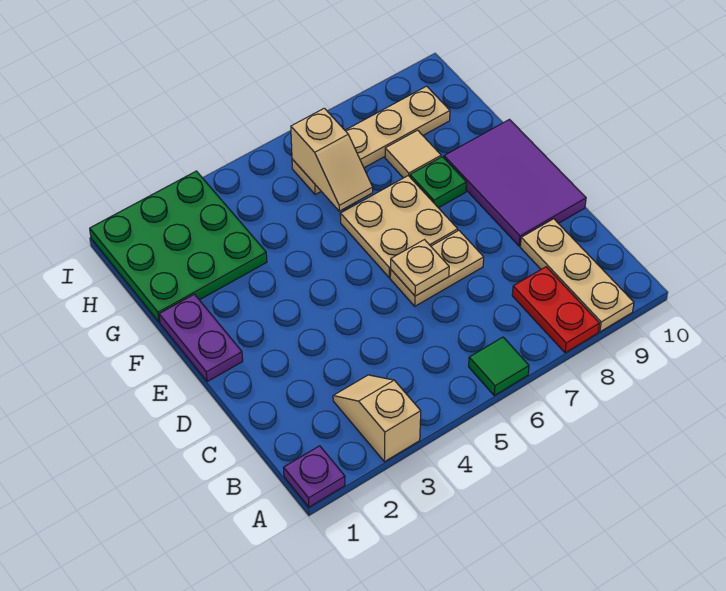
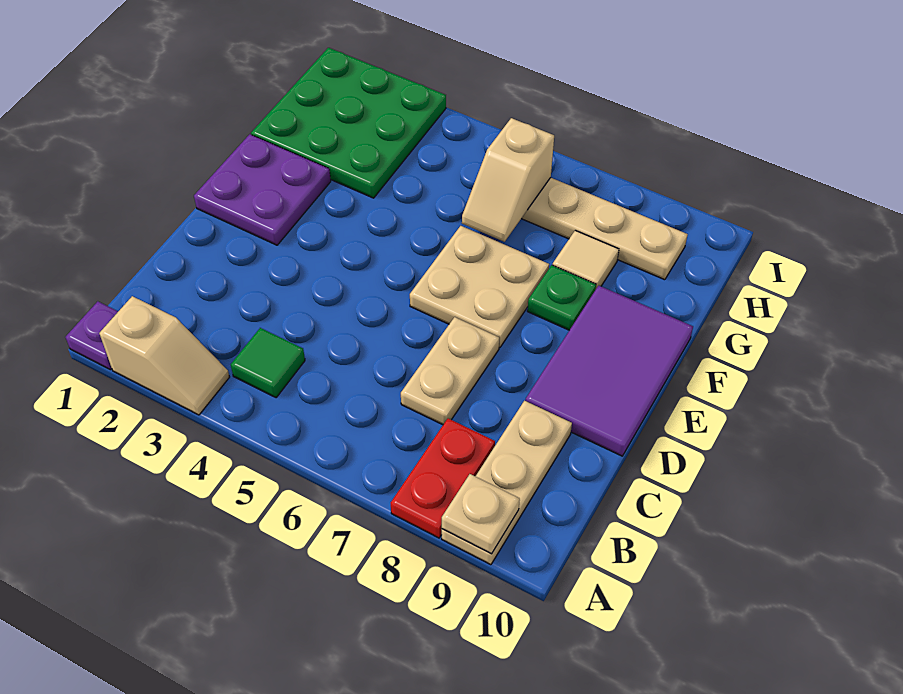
tan slope A3:B3 level 1 top A -> tan slope A2:A3 level 1 top 2
green tile A6 level 1 -> green tile B4 level 1
tan plate D6:D7 level 1 -> tan plate C7:D7 level 1
tan plate D6 level 2 -> tan plate A9 level 2
purple plate E1:F1 level 1 -> purple plate E1:F2 level 1

